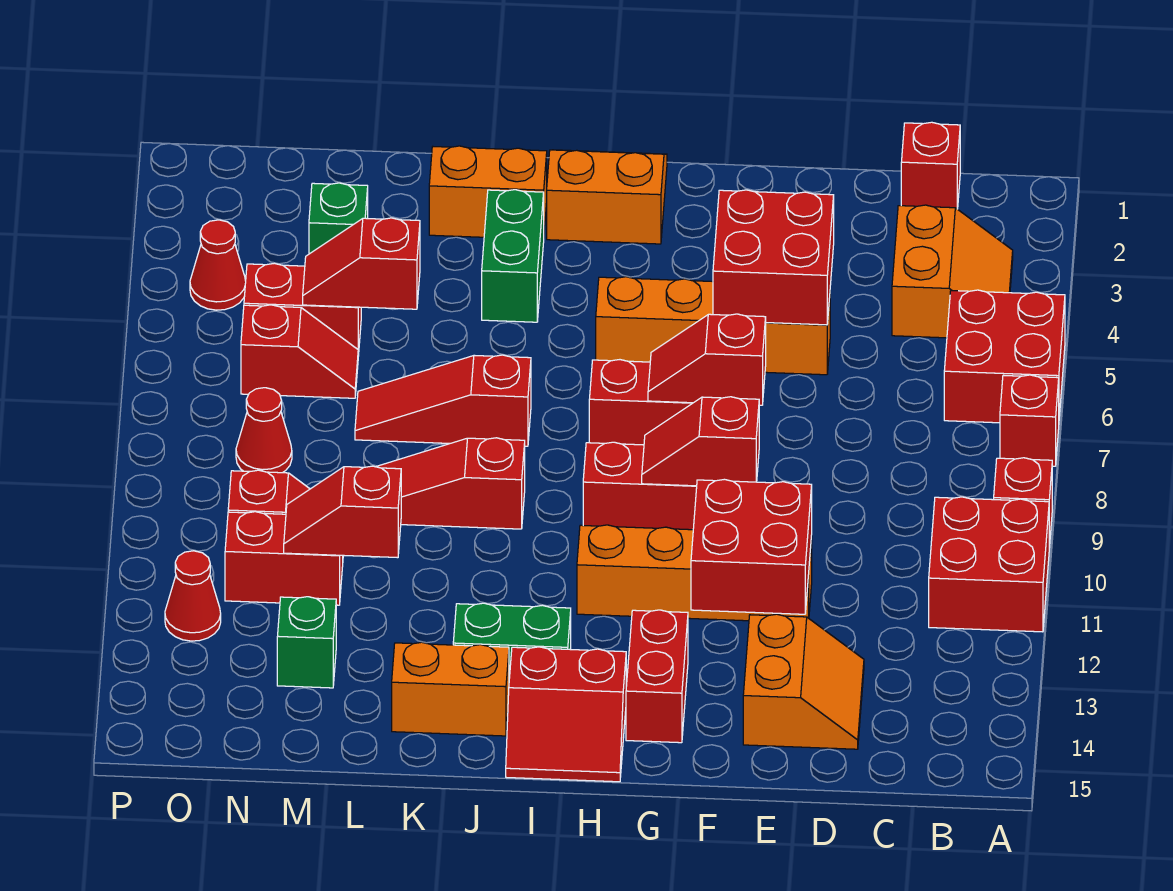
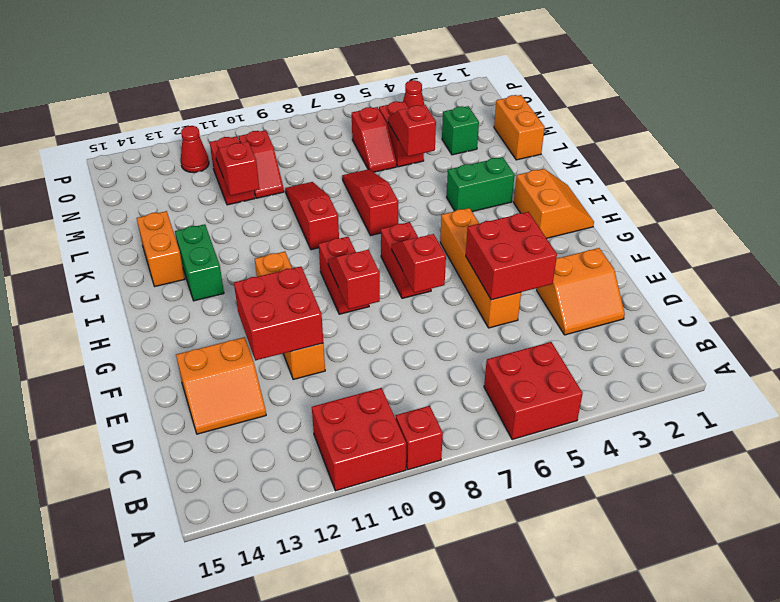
red brick A7 level 1 -> none
orange slope B3:C4 level 1 top C -> orange slope D2:E3 level 1 top E
red brick C1 level 1 -> none
red brick G13:G14 level 1 -> none
red slope H14:I15 level 1 top 14 -> none
orange brick J2:K2 level 1 -> orange brick L1:M1 level 1
green brick M13 level 1 -> none
red cone N8 level 1 -> none

